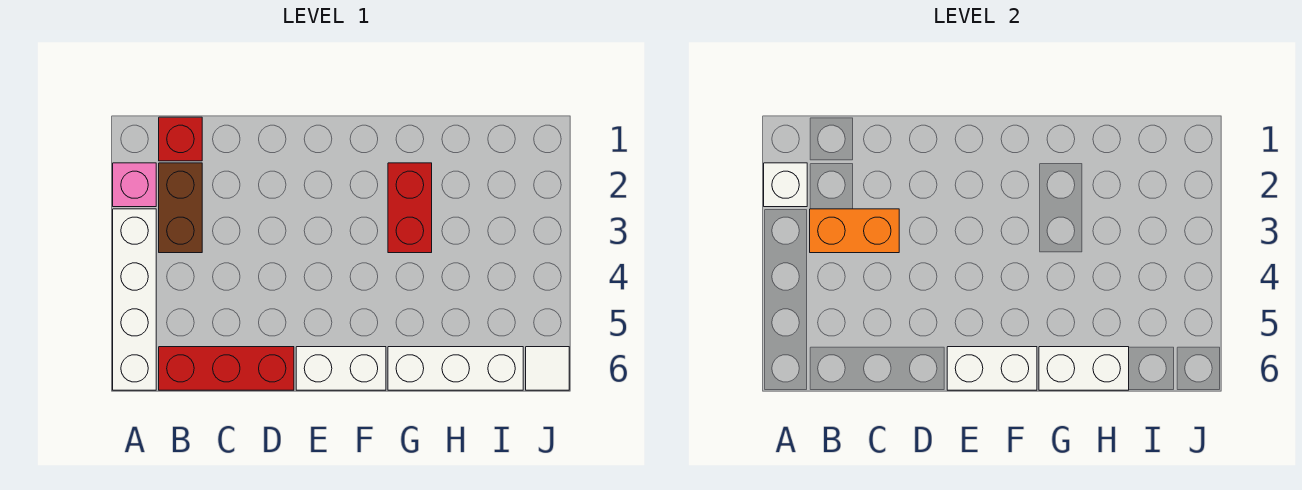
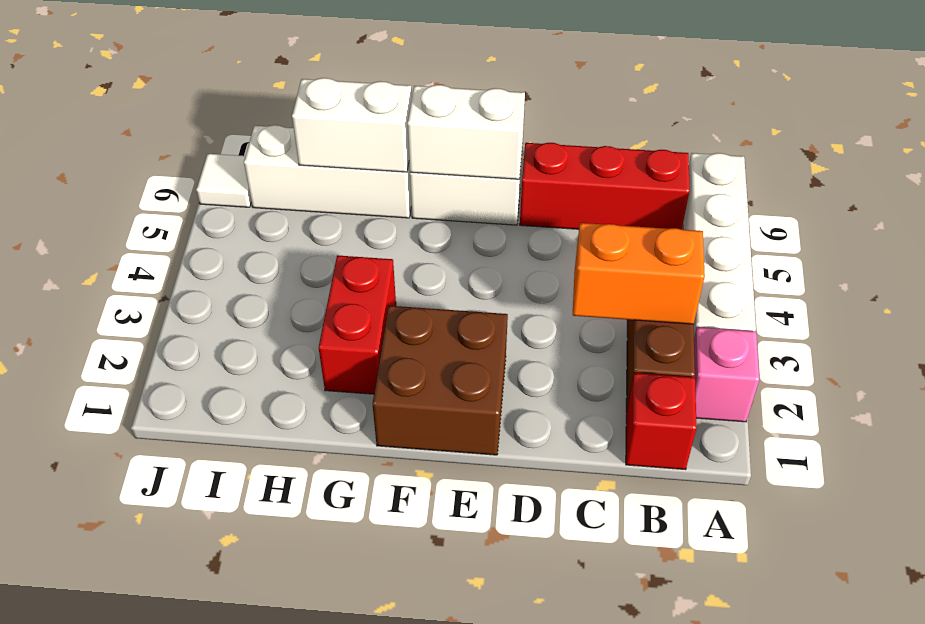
white brick A2 level 2 -> none
none -> brown brick E1:F2 level 1

